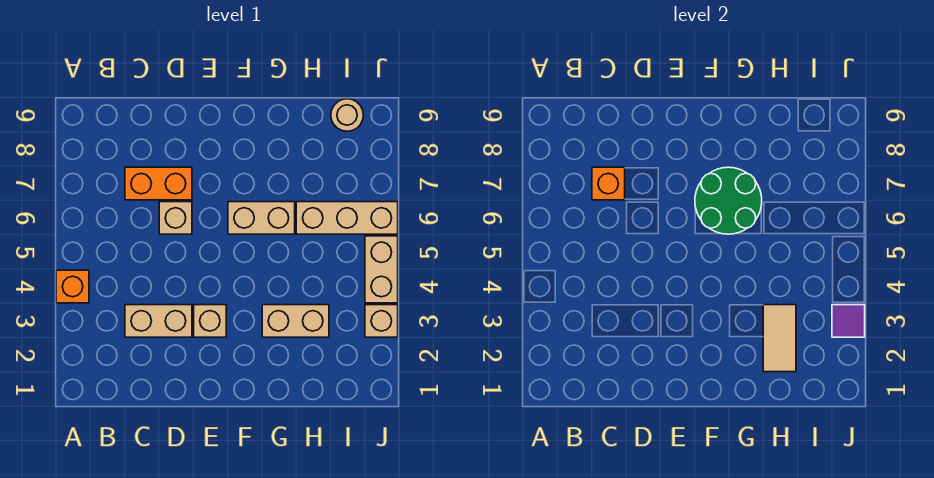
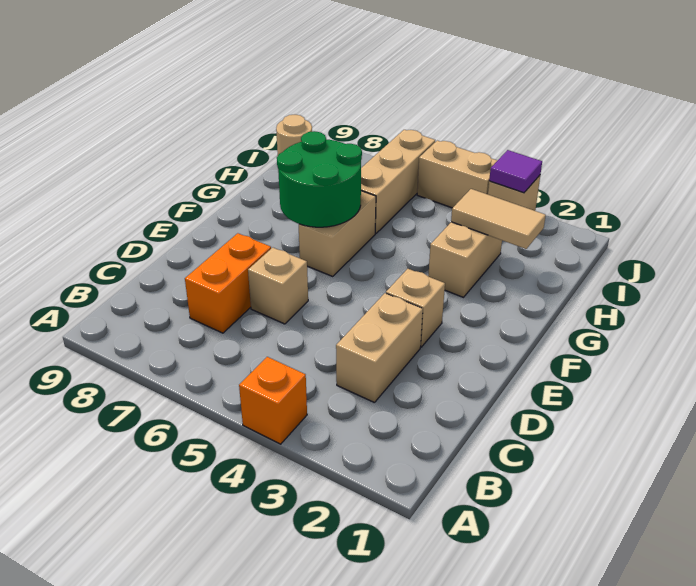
orange brick C7 level 2 -> none

